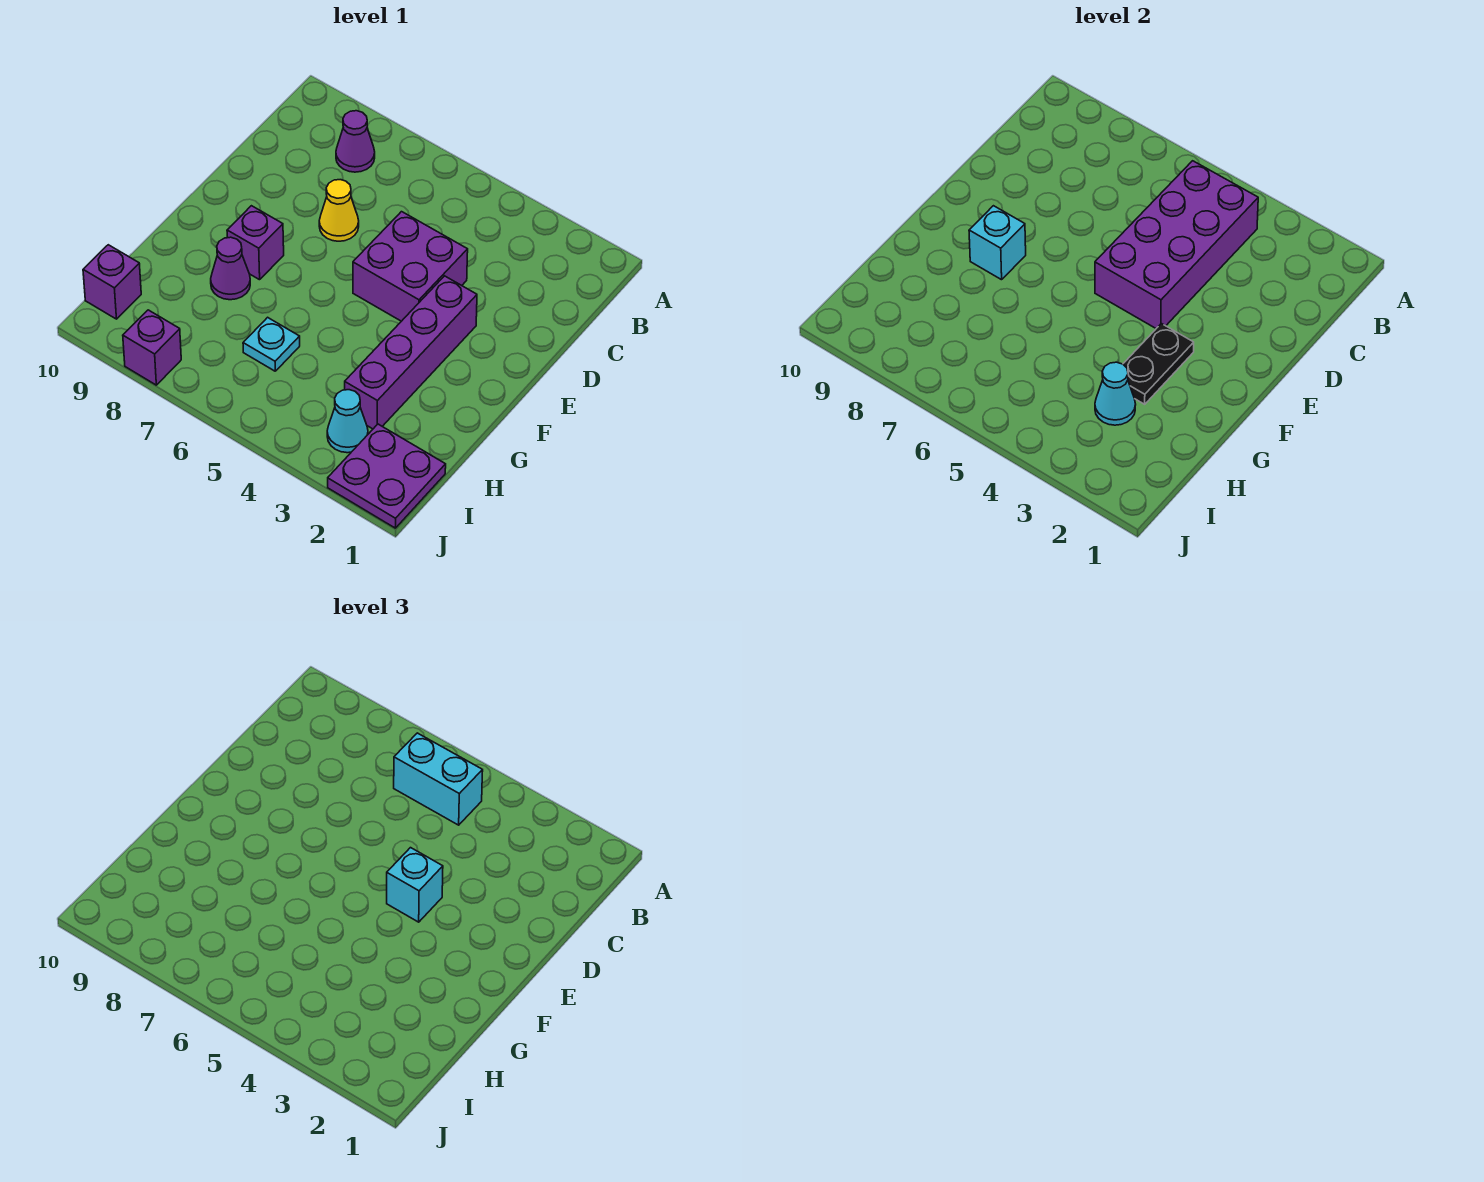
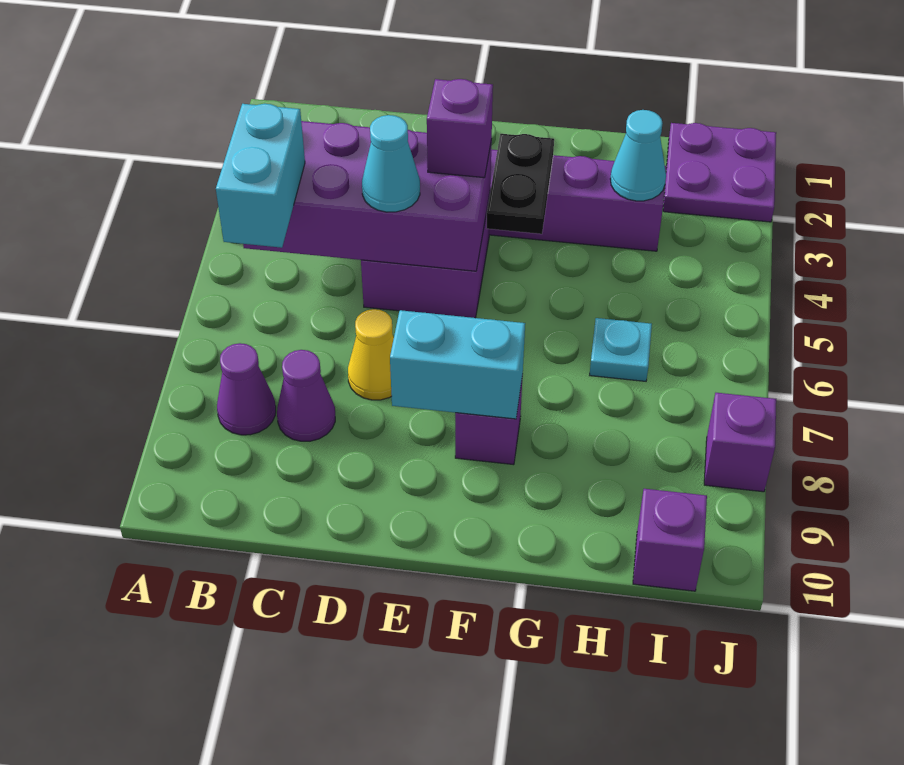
cyan brick E4 level 3 -> purple brick E4 level 3
black plate F3:G3 level 2 -> black plate F3:F4 level 2
cyan brick F8 level 2 -> cyan brick E8:F8 level 2
purple cone G8 level 1 -> purple cone C8 level 1
cyan cone I3 level 1 -> cyan cone D5 level 3

